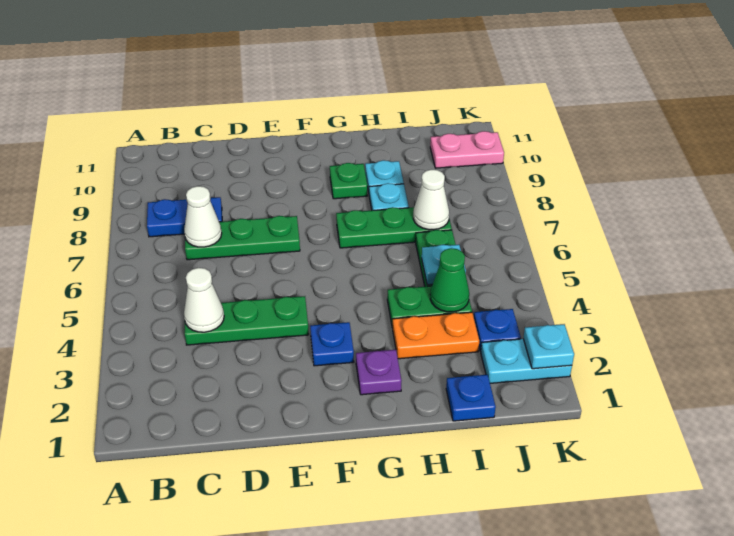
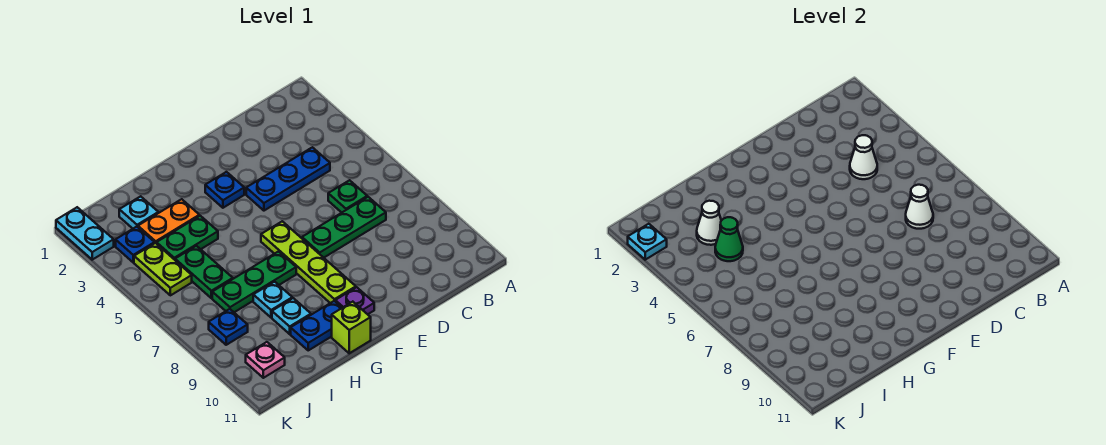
blue plate B8:C8 level 1 -> blue plate G10:H10 level 1
green plate C4:E4 level 1 -> blue plate C4:E4 level 1
none -> lime plate F6:F9 level 1
purple plate G2 level 1 -> purple plate F10 level 1
green plate G9 level 1 -> green plate C6 level 1
none -> lime brick G11 level 1
blue plate I1 level 1 -> blue plate J8 level 1
cyan plate I5 level 2 -> cyan plate I2 level 1
white cone I7 level 2 -> white cone I3 level 2
cyan plate J2:K2 level 1 -> cyan plate K1:K2 level 1
none -> lime plate J4:J5 level 1
pink plate J10:K10 level 1 -> pink plate J10 level 1

